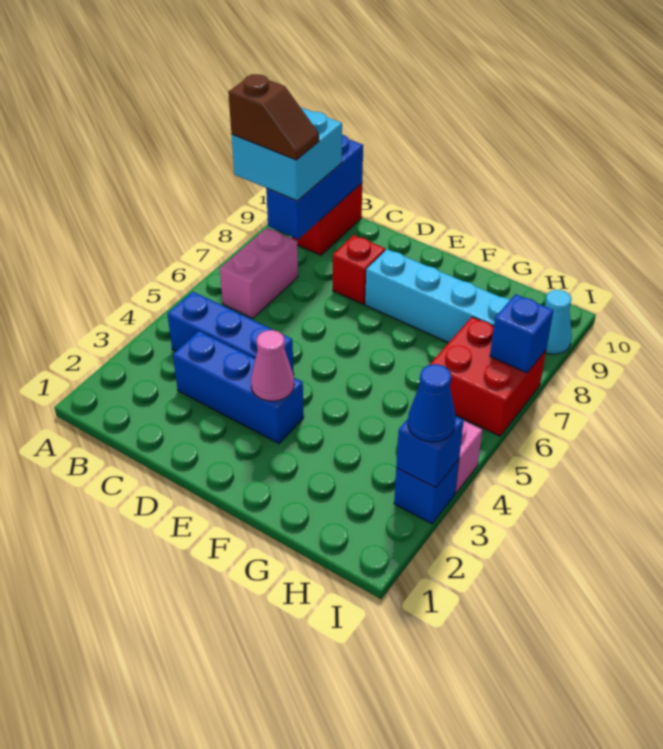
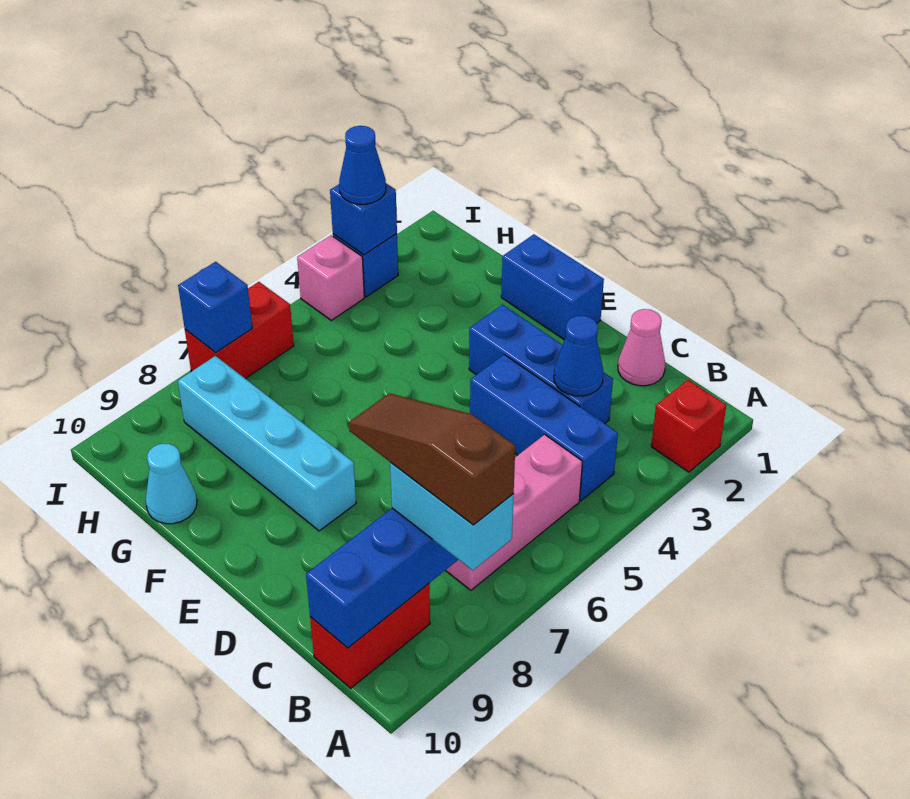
cyan brick A8:B9 level 3 -> cyan brick A8:B8 level 3
brown slope A8:B8 level 4 top A -> brown slope A8:C8 level 4 top A
pink brick B6:B7 level 1 -> pink brick B5:B7 level 1
none -> blue cone C3 level 2
red brick D8 level 1 -> red brick A2 level 1
none -> blue brick E1:F1 level 1
pink cone E3 level 2 -> pink cone C1 level 1
red brick H6:I7 level 1 -> red brick I6:I7 level 1
cyan cone I9 level 1 -> cyan cone G10 level 1

